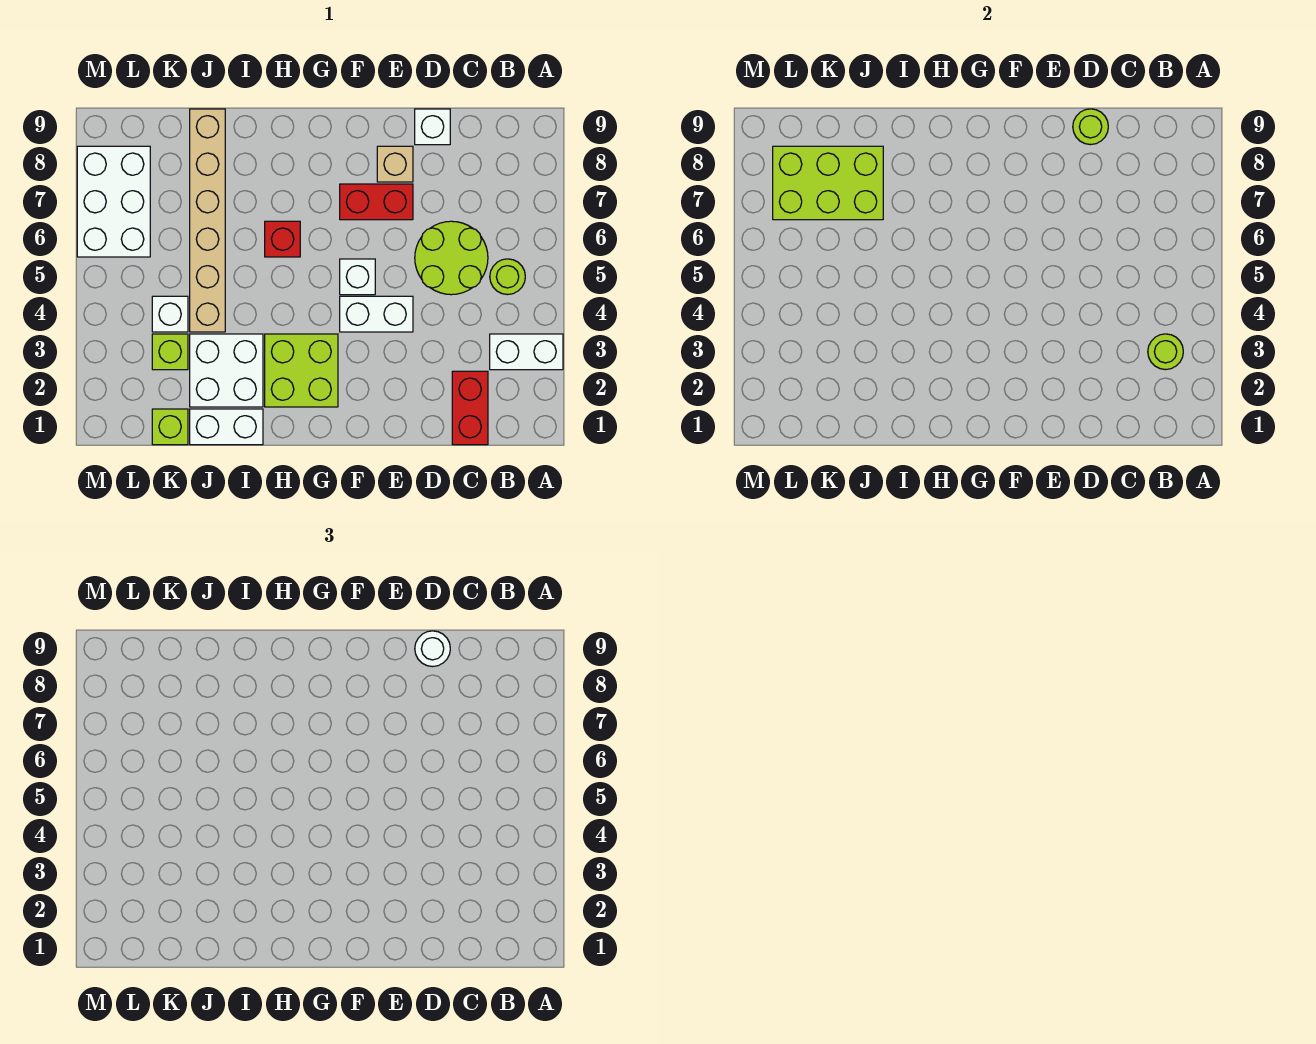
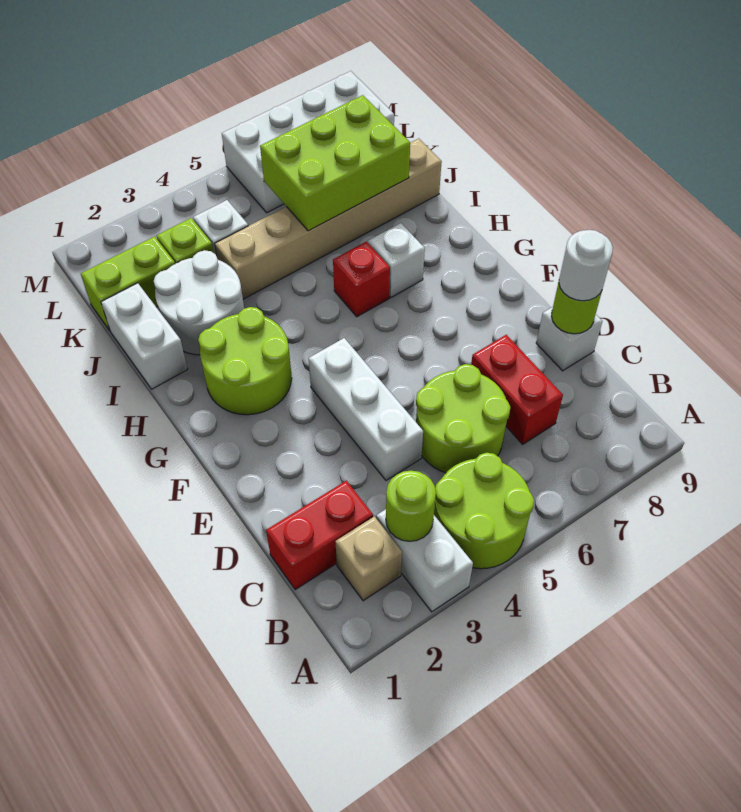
lime round brick B5 level 1 -> lime round brick A4:B5 level 1
white brick E4:F4 level 1 -> white brick D4:F4 level 1
red brick E7:F7 level 1 -> red brick C7:D7 level 1
tan brick E8 level 1 -> tan brick B2 level 1
white brick F5 level 1 -> white brick H7 level 1
lime brick G2:H3 level 1 -> lime round brick G2:H3 level 1
white brick I2:J3 level 1 -> white round brick I2:J3 level 1
lime brick J7:L8 level 2 -> lime brick J6:K8 level 2
lime brick K1 level 1 -> lime brick K1:K2 level 1
white brick L6:M8 level 1 -> white brick L6:M9 level 1

